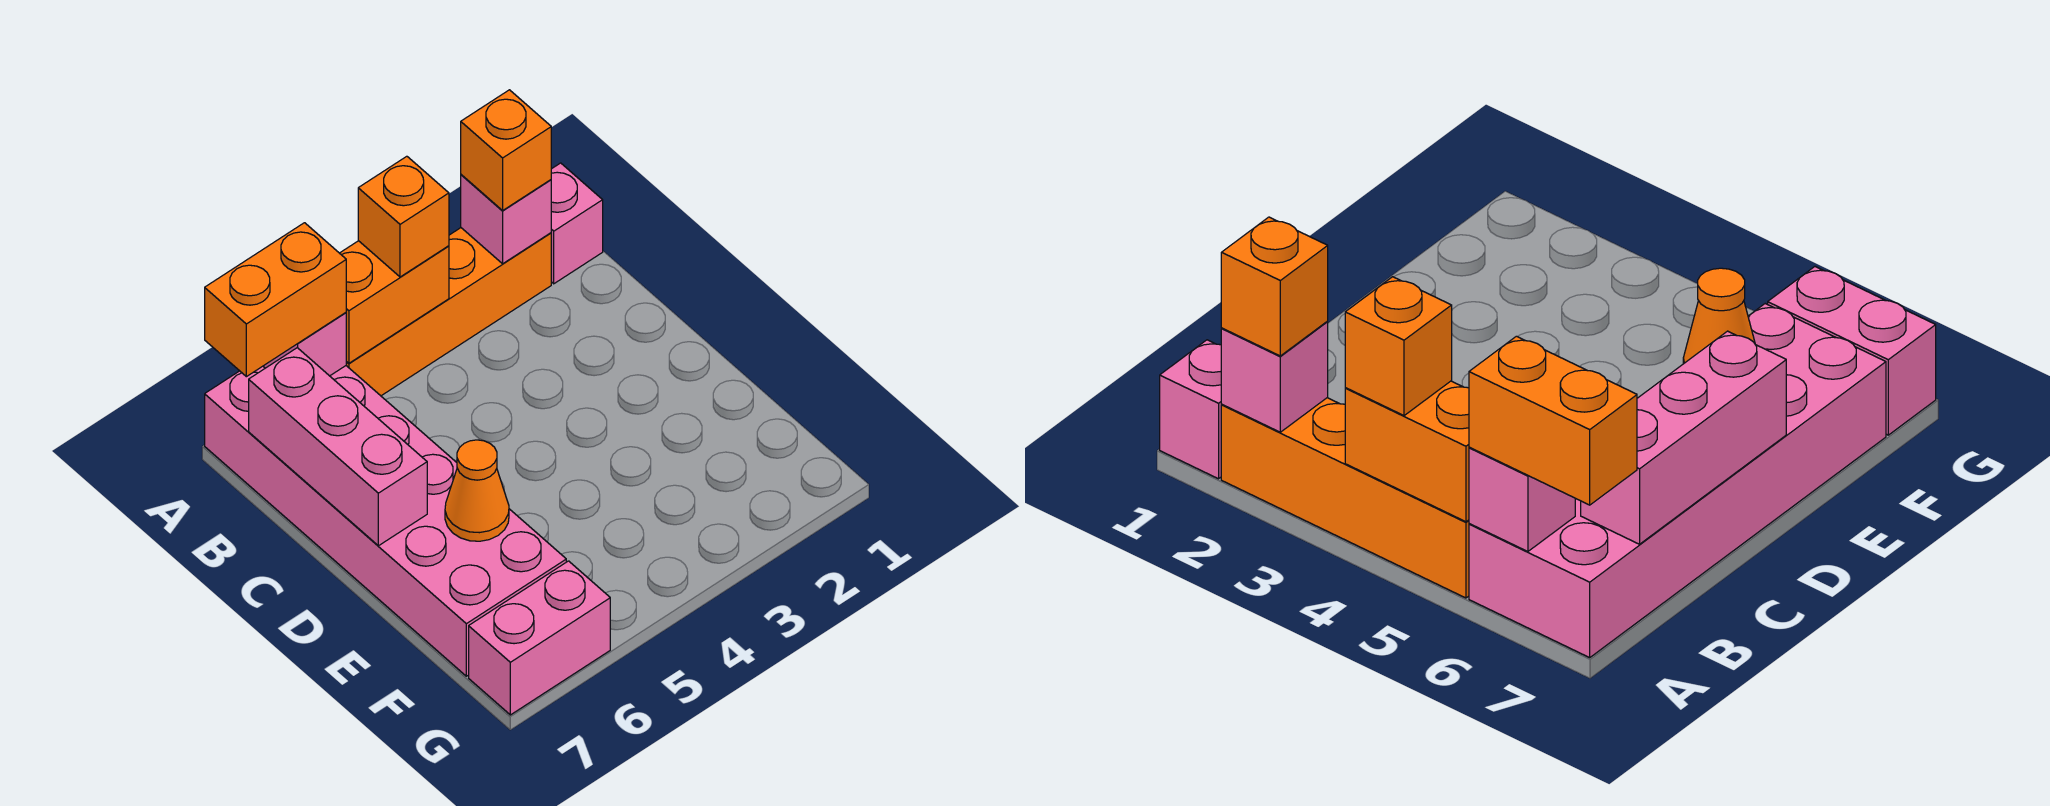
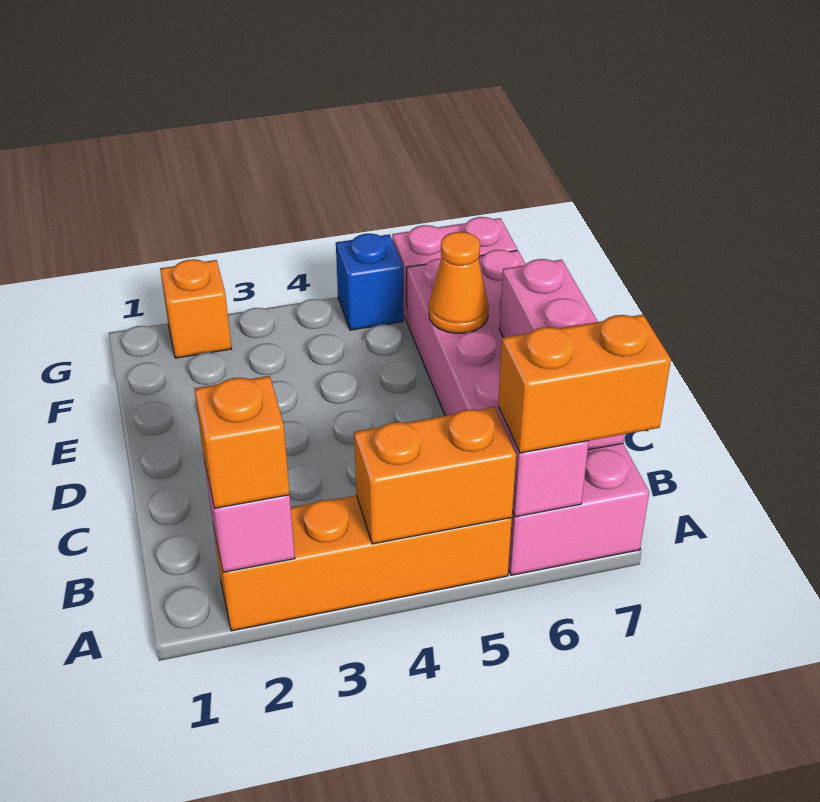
pink brick A1 level 1 -> none
orange brick A4 level 3 -> orange brick G2 level 1
none -> blue brick G5 level 1

